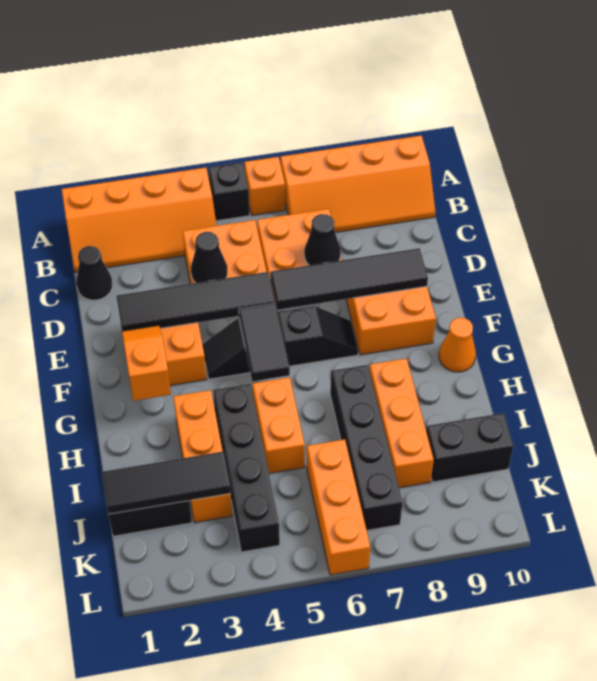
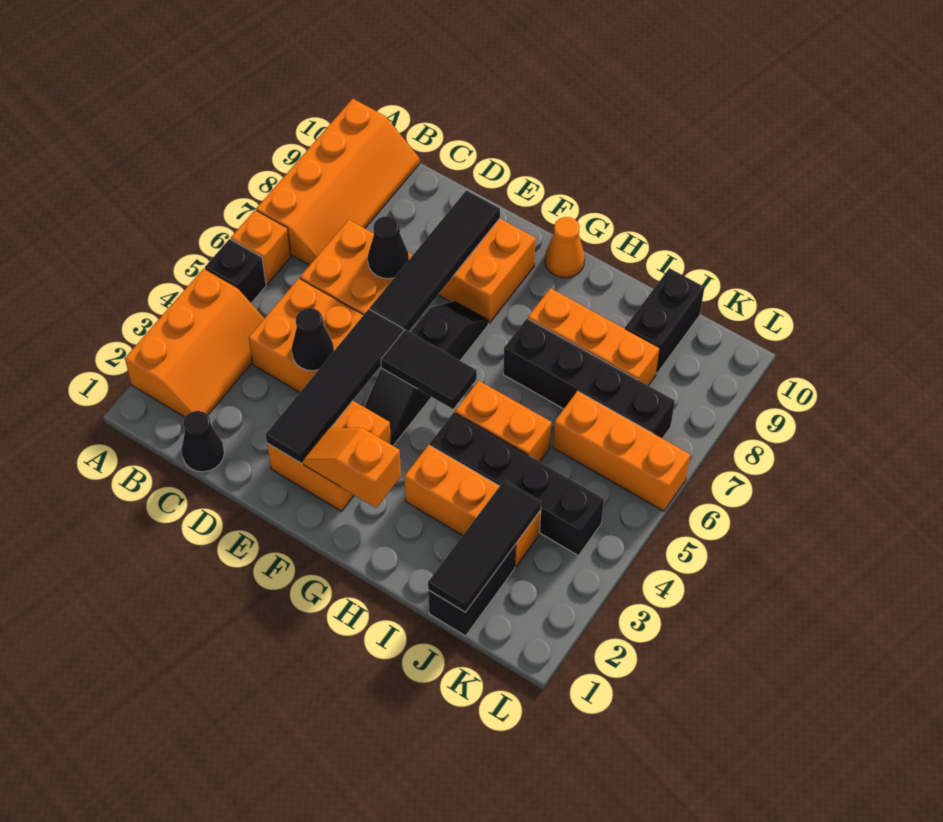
orange slope A1:B4 level 1 top A -> orange slope A2:B4 level 1 top A

